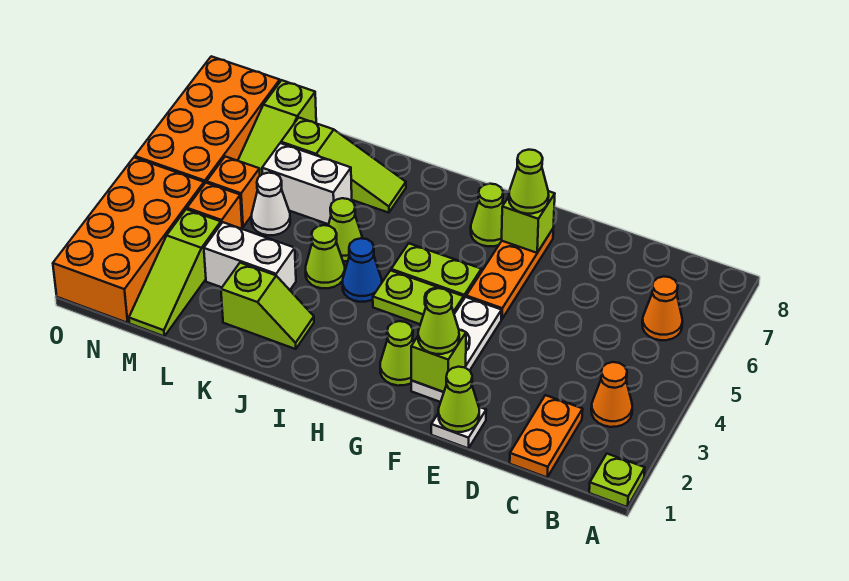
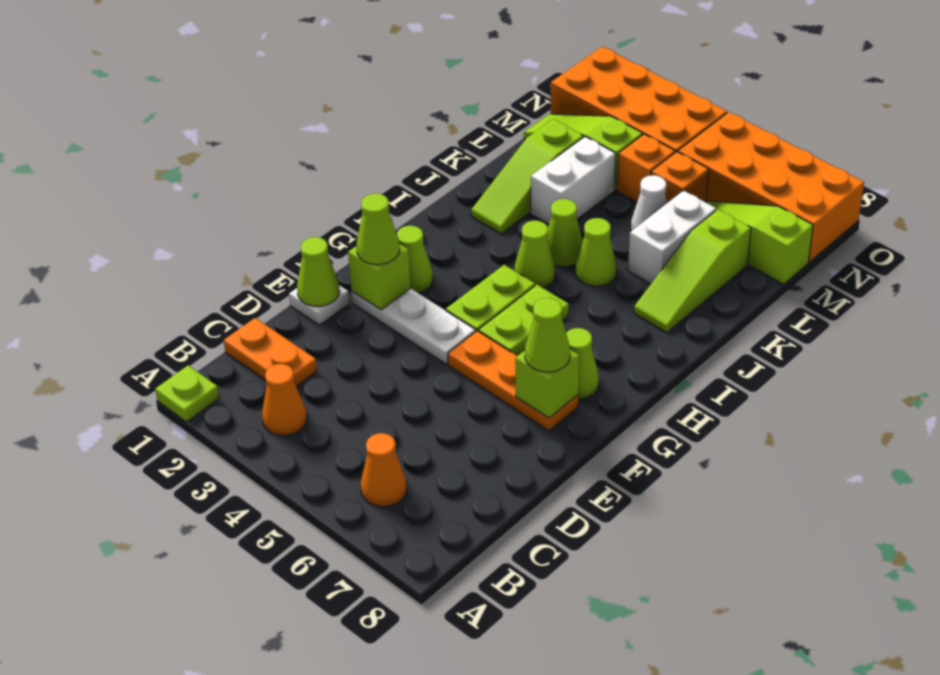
blue cone I4 level 1 -> lime cone I4 level 1
lime slope J2:K2 level 1 top K -> lime slope J2:L2 level 1 top L

